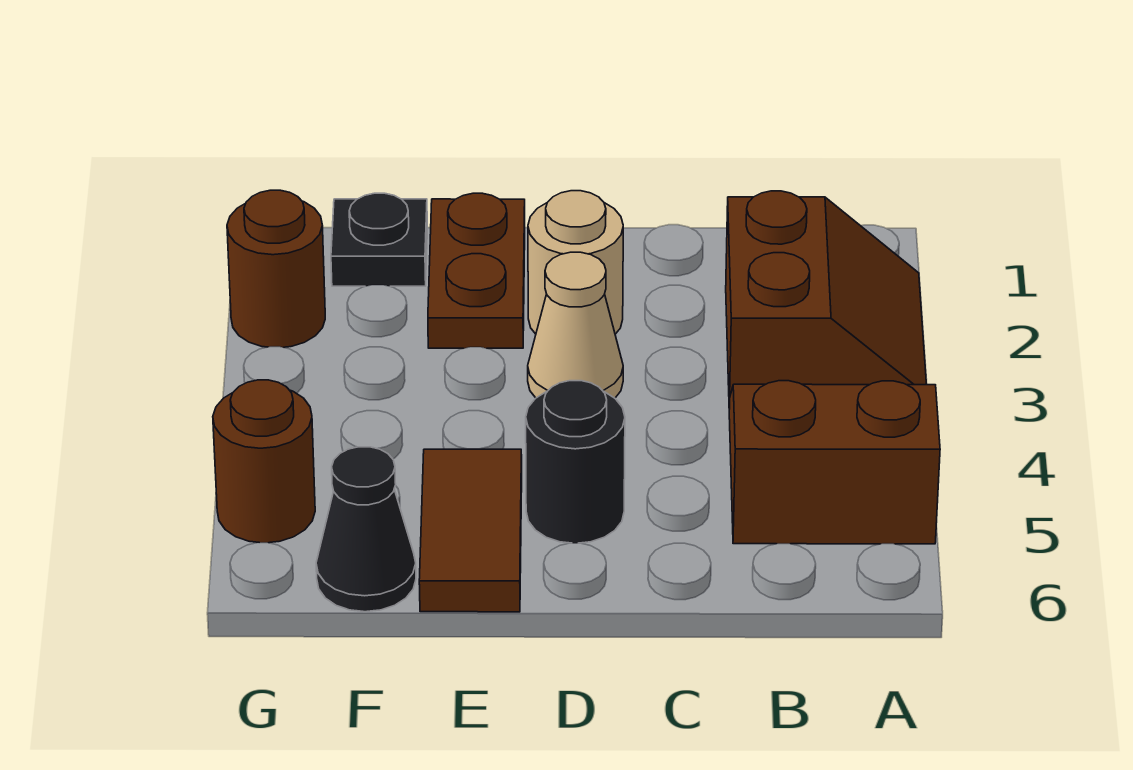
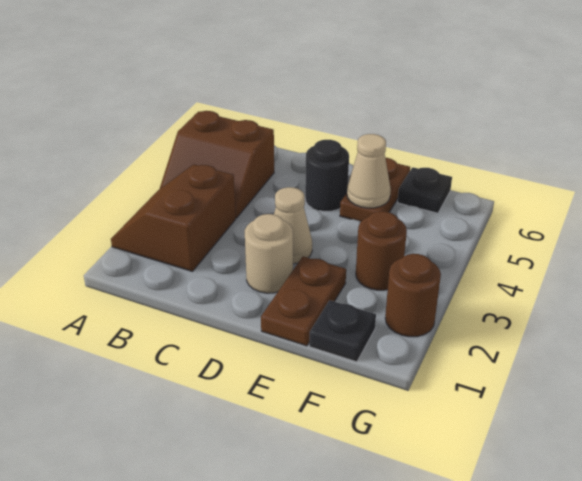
brown tile E5:E6 level 1 -> brown plate E5:E6 level 1
none -> tan cone E5 level 2
black cone F6 level 1 -> black plate F6 level 1
brown round brick G5 level 1 -> brown round brick F3 level 1

